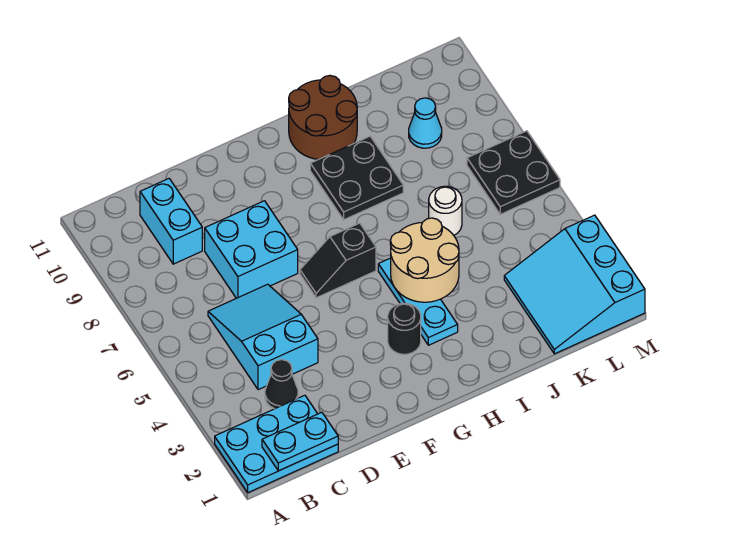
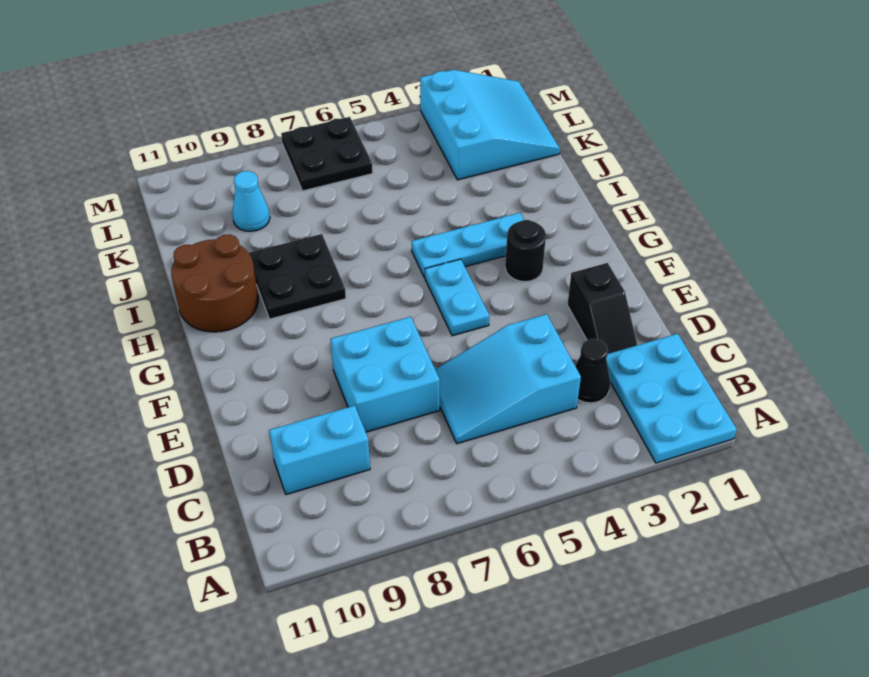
cyan plate B1:C1 level 2 -> cyan plate F5:G5 level 1
black slope F6:G6 level 1 top G -> black slope D2:E2 level 1 top E
tan round brick H4:I5 level 2 -> none
white round brick J6 level 1 -> none
cyan slope K1:M3 level 1 top M -> cyan slope K1:M3 level 1 top 3

